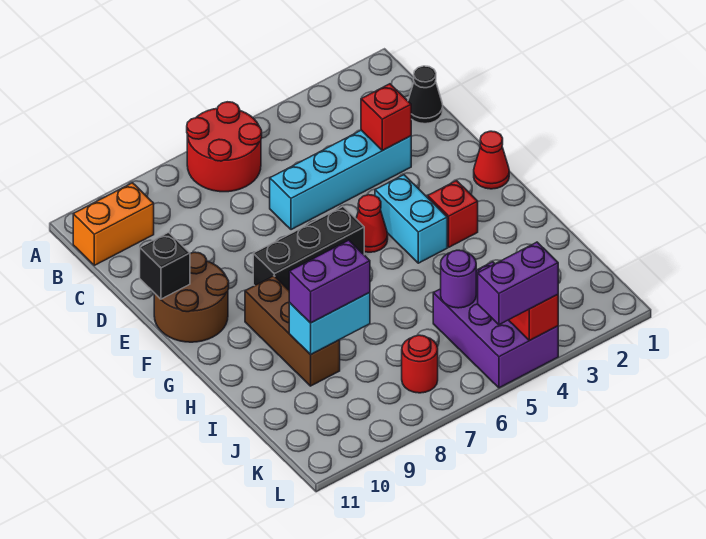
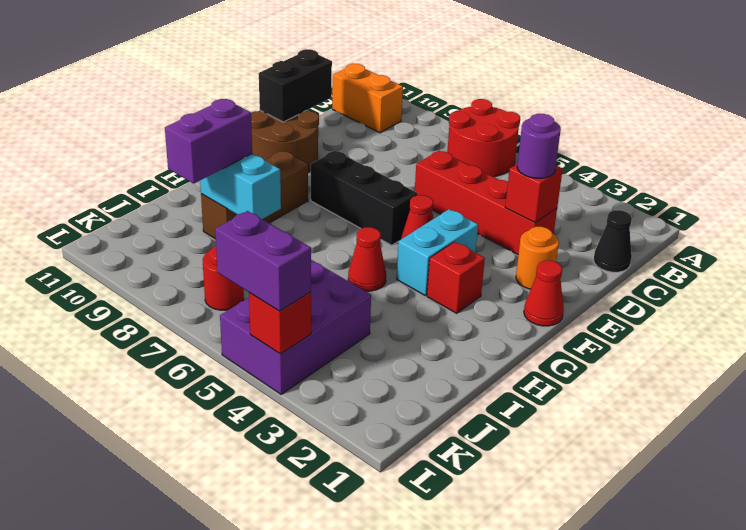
cyan brick D3:D6 level 1 -> red brick D3:D6 level 1
none -> orange round brick E2 level 1
black brick E11 level 2 -> black brick D11:E11 level 2
none -> red cone H5 level 1
purple brick I8:I9 level 3 -> purple brick I9:J9 level 3
purple round brick J5 level 2 -> purple round brick D3 level 3

